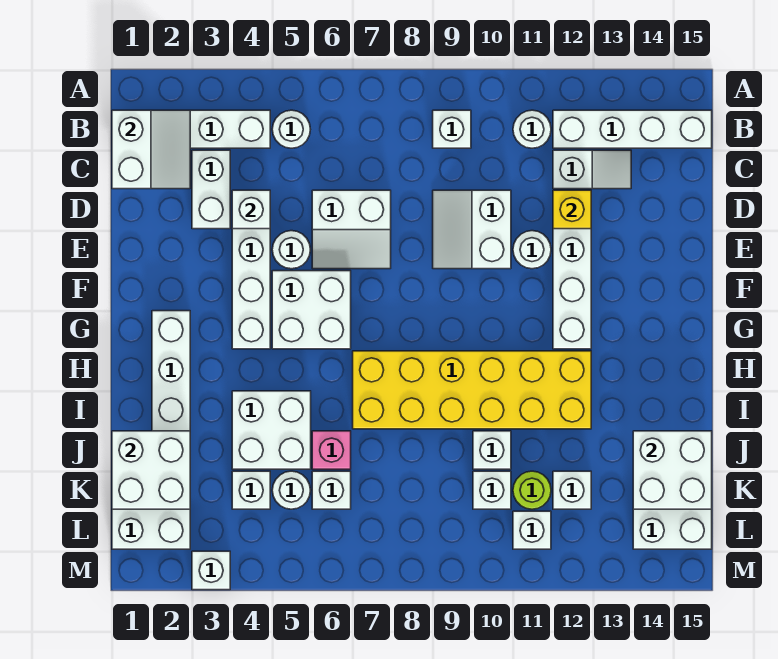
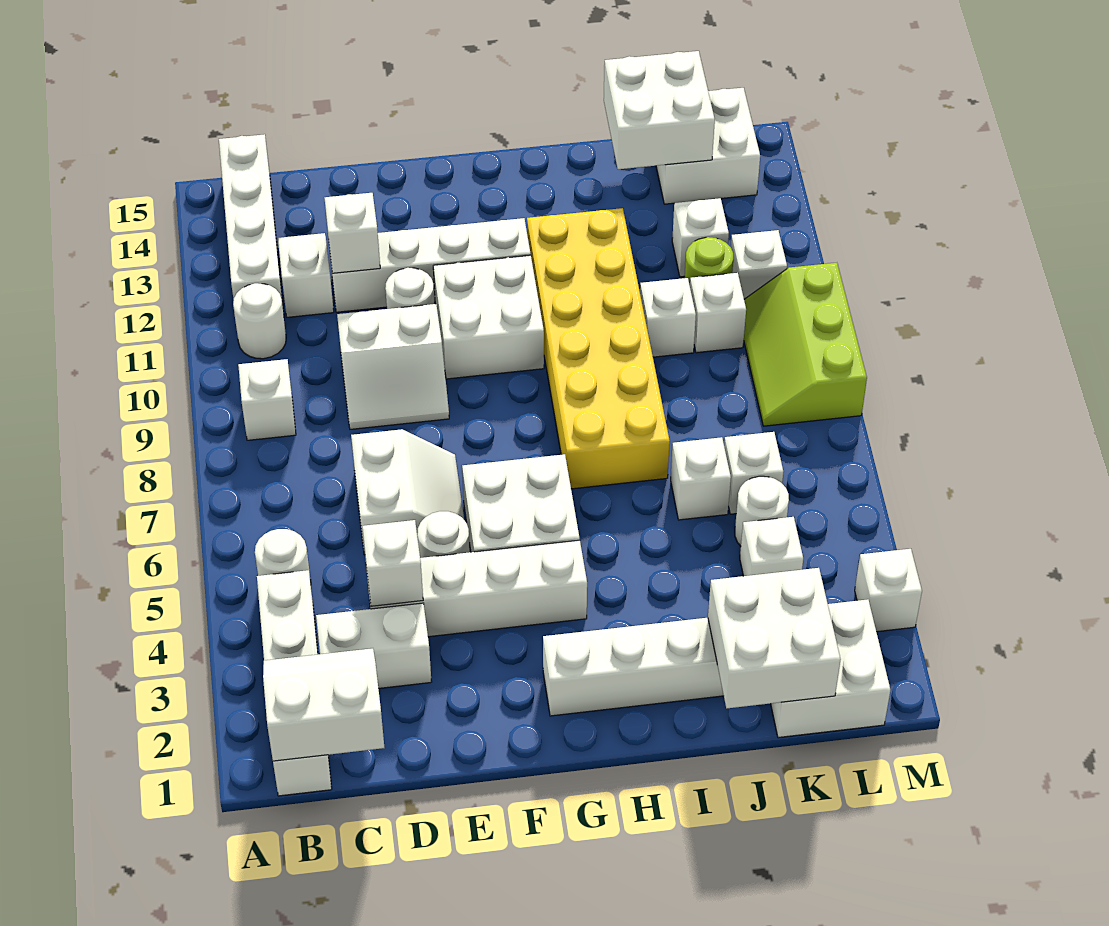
yellow brick D12 level 2 -> white brick D12 level 2
white brick I4:J5 level 1 -> white brick F10:G11 level 1
pink brick J6 level 1 -> white brick J6 level 1
none -> lime slope L8:M10 level 1 top M

